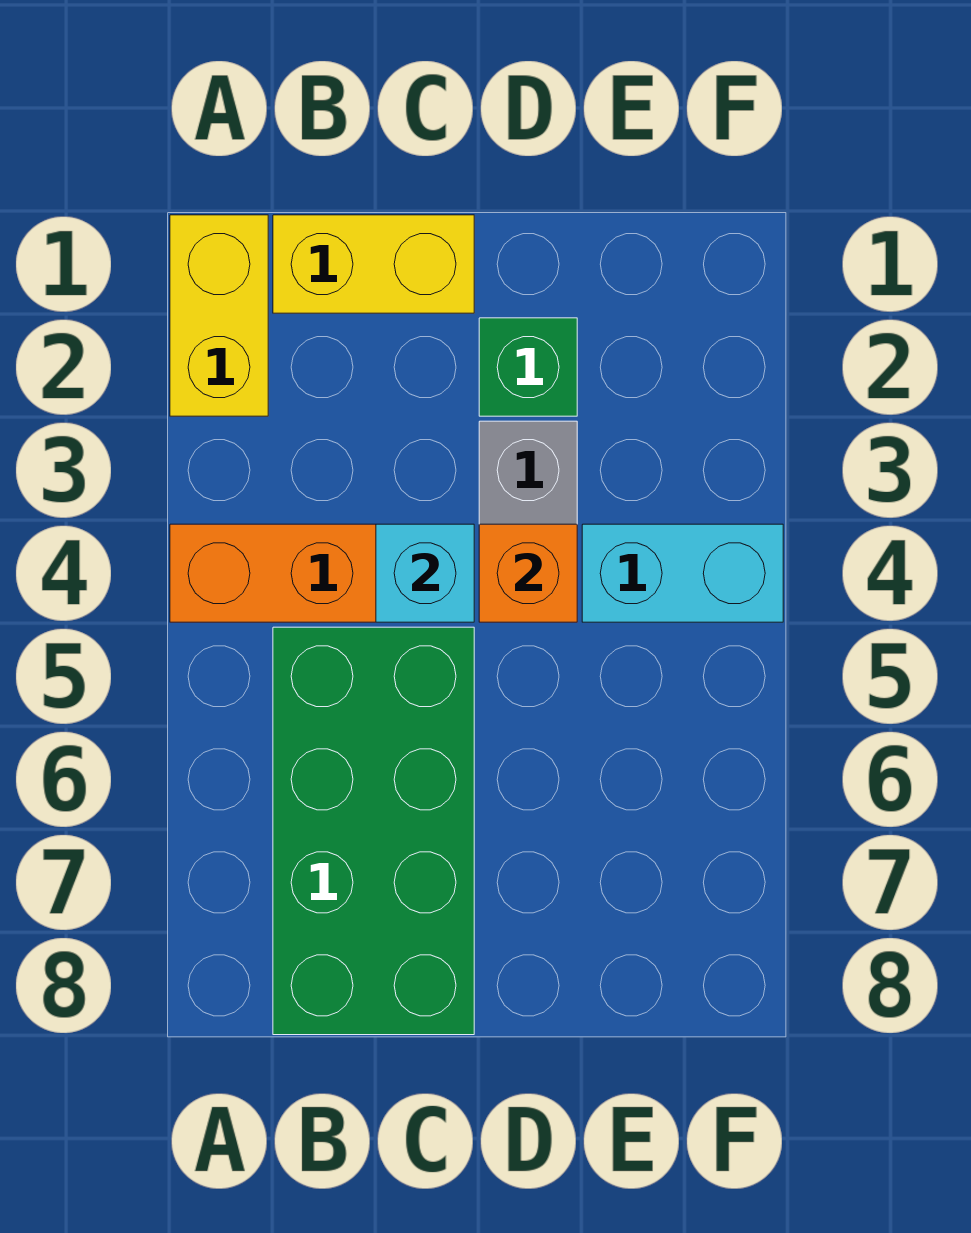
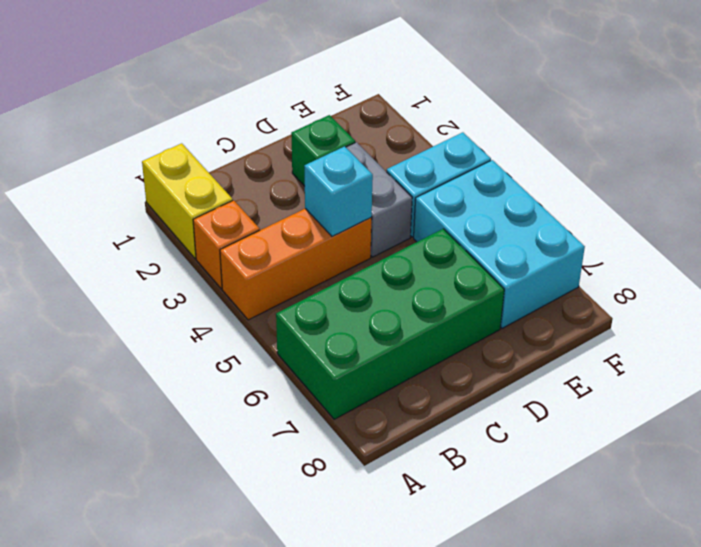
yellow brick B1:C1 level 1 -> none
green brick B5:C8 level 1 -> green brick A6:D7 level 1
orange brick D4 level 2 -> orange brick A3 level 1
none -> cyan brick E5:F7 level 1

